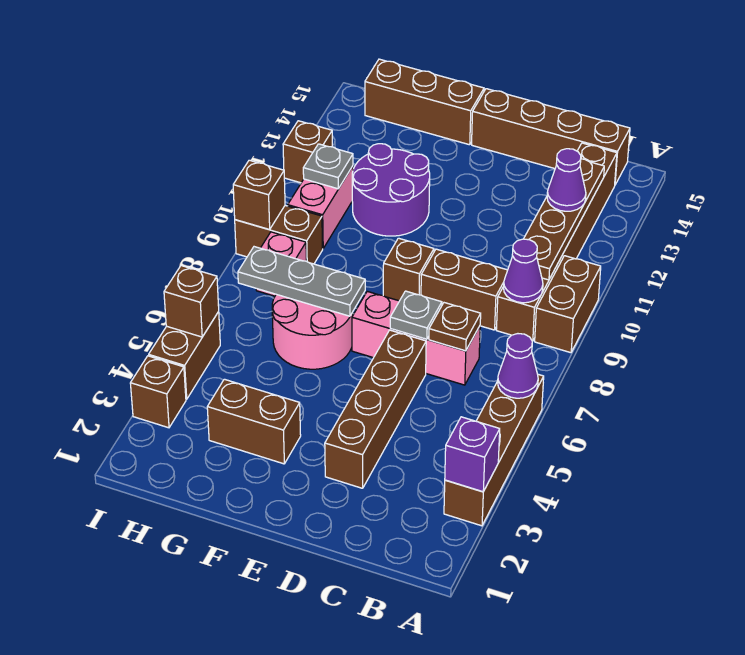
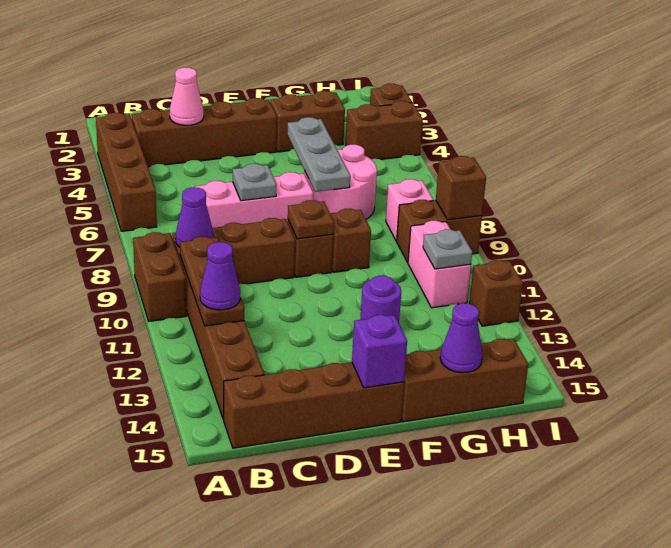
purple brick A3 level 2 -> purple brick E15 level 2
purple cone A6 level 2 -> purple cone G15 level 2
brown plate B10:B13 level 2 -> brown plate B10:B12 level 2
none -> pink cone C3 level 2
brown plate C7 level 2 -> brown plate E9 level 2
brown brick D3:D6 level 1 -> brown brick B3:E3 level 1
grey plate F7:H7 level 2 -> grey plate F5:F7 level 2
purple round brick F11:G12 level 1 -> purple round brick F12 level 1
brown brick I4:I5 level 1 -> brown brick H4:I4 level 1
brown brick I5 level 2 -> brown brick F9 level 1

